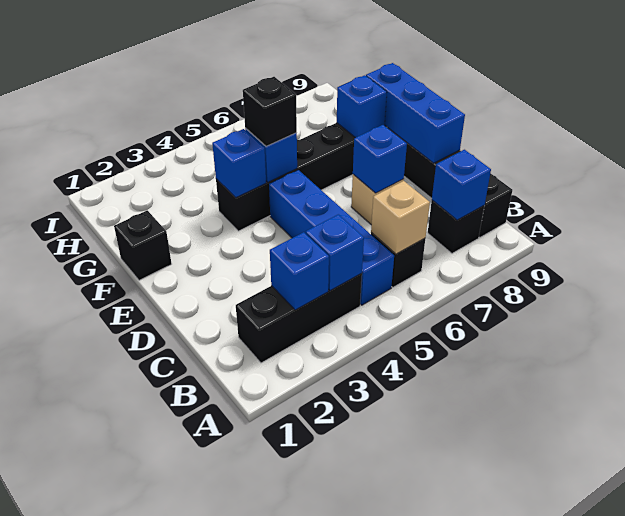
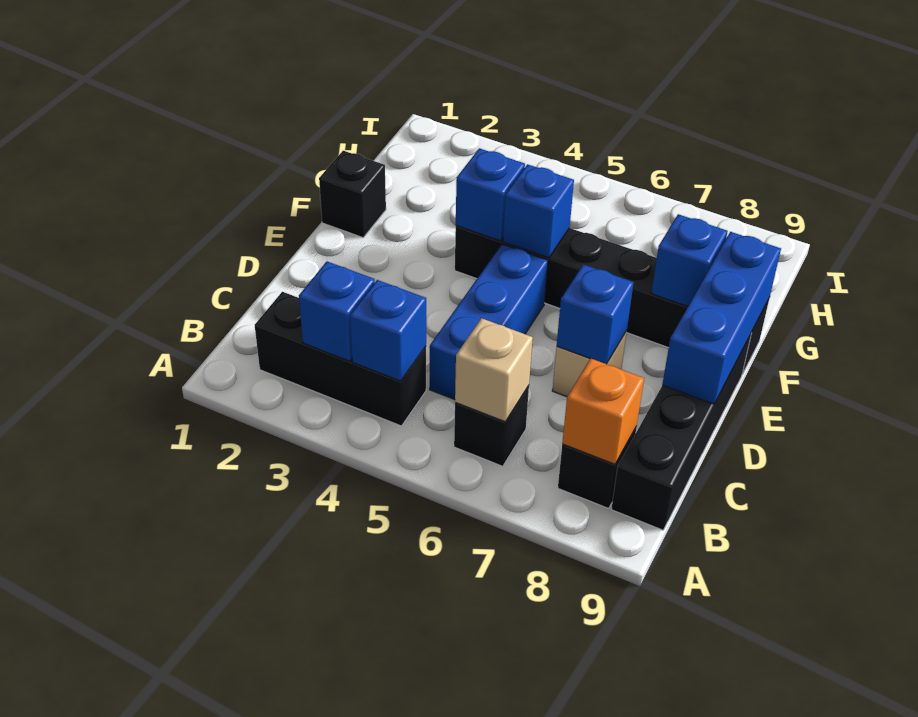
blue brick B5:E5 level 1 -> blue brick C5:E5 level 1
blue brick B8 level 2 -> orange brick B8 level 2
black brick F5 level 3 -> none

